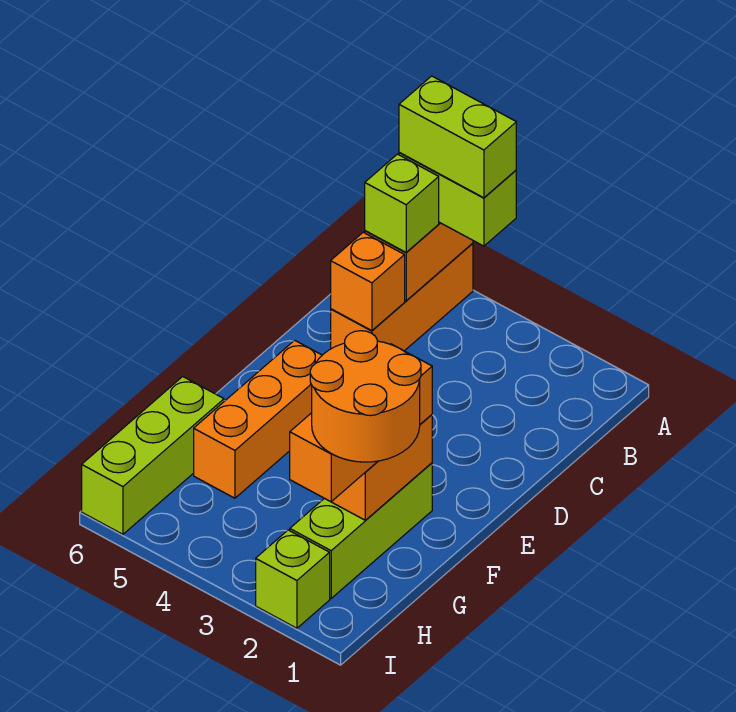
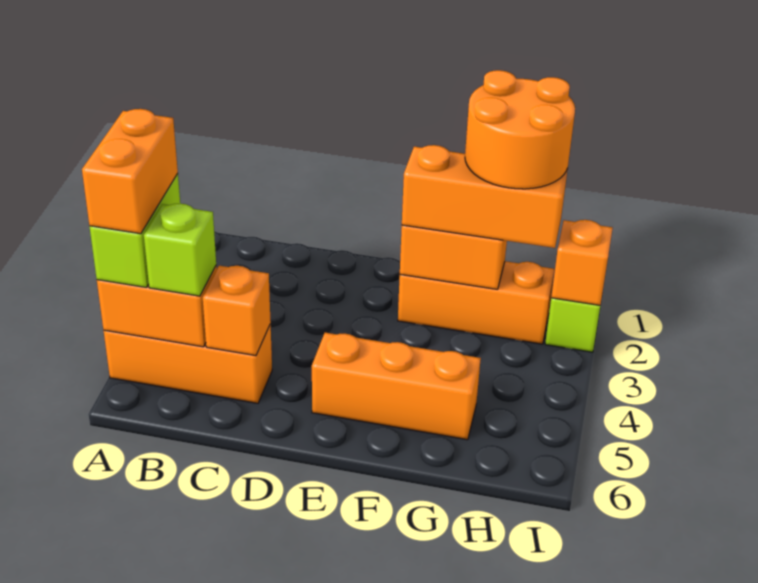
lime brick A4:A5 level 4 -> orange brick A4:A5 level 4
lime brick F2:H2 level 1 -> orange brick F2:H2 level 1
lime brick G6:I6 level 1 -> none
none -> orange brick I2 level 2

